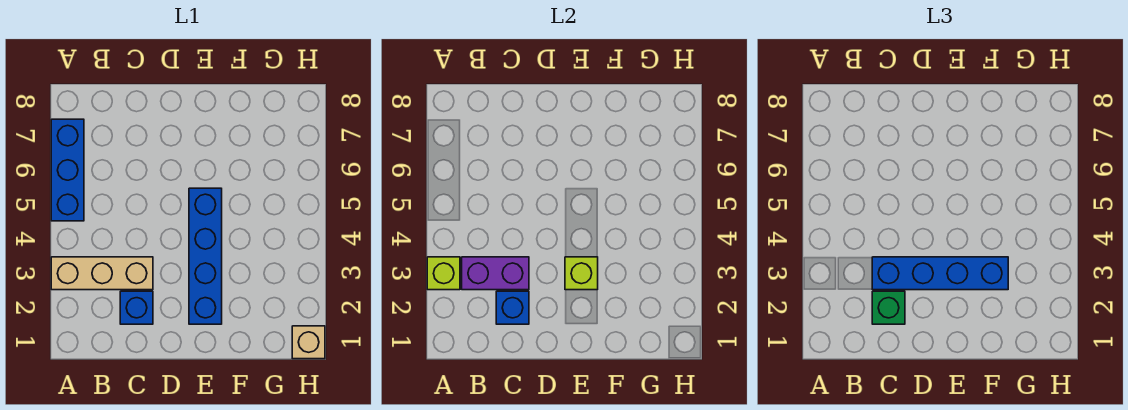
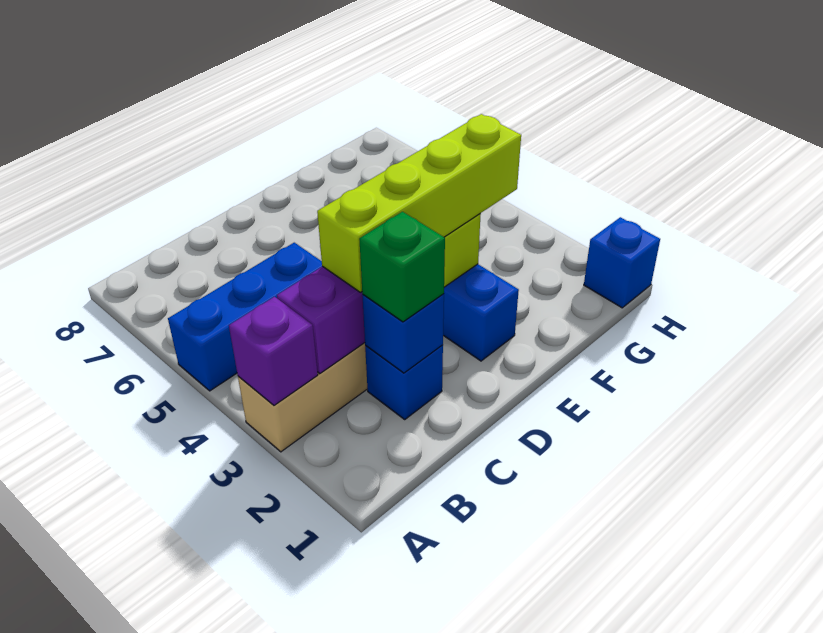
lime brick A3 level 2 -> purple brick A3 level 2
blue brick A5:A7 level 1 -> blue brick A5:C5 level 1
blue brick C3:F3 level 3 -> lime brick C3:F3 level 3
tan brick H1 level 1 -> blue brick H1 level 1

